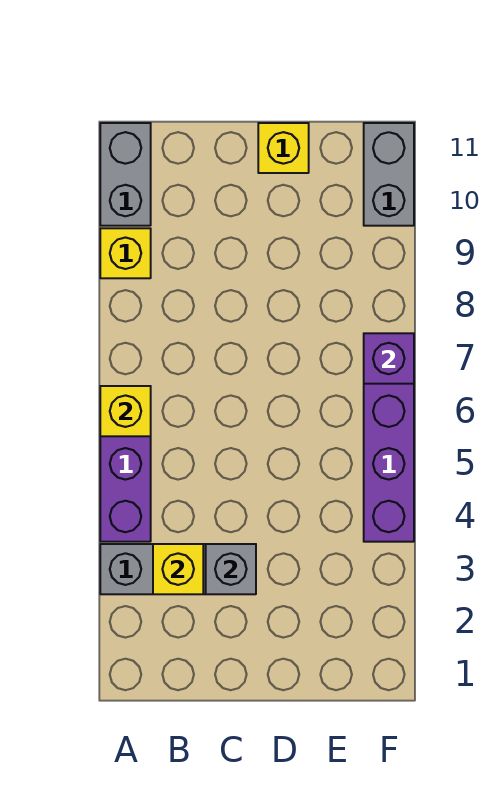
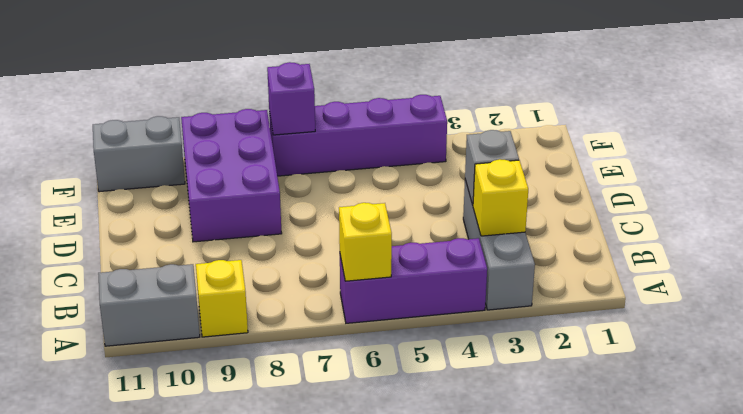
none -> purple brick D8:F9 level 1
yellow brick D11 level 1 -> none

